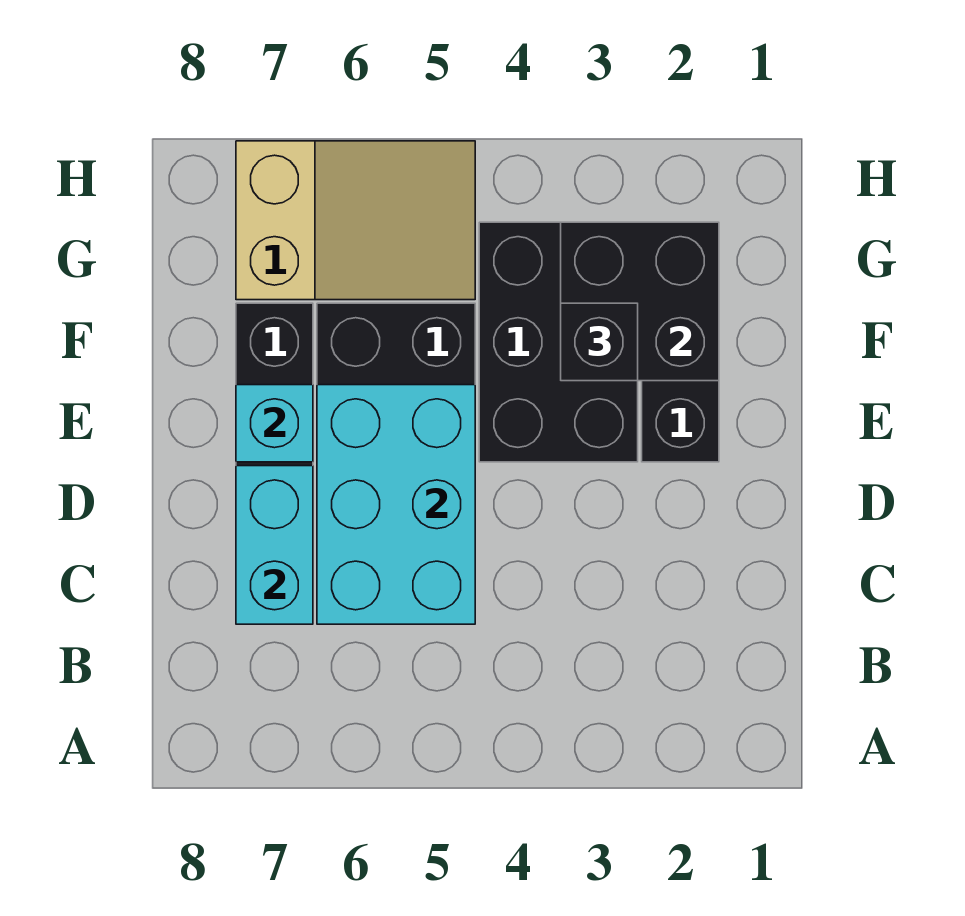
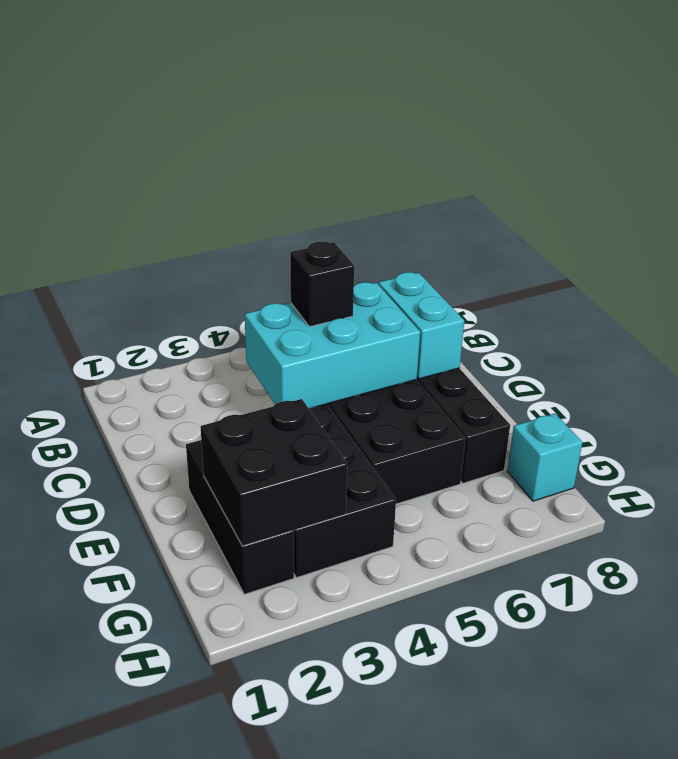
cyan brick C5:E6 level 2 -> cyan brick C4:D6 level 2
cyan brick E7 level 2 -> cyan brick G8 level 1
black brick F3 level 3 -> black brick C5 level 3
tan slope G5:H7 level 1 top 7 -> none

